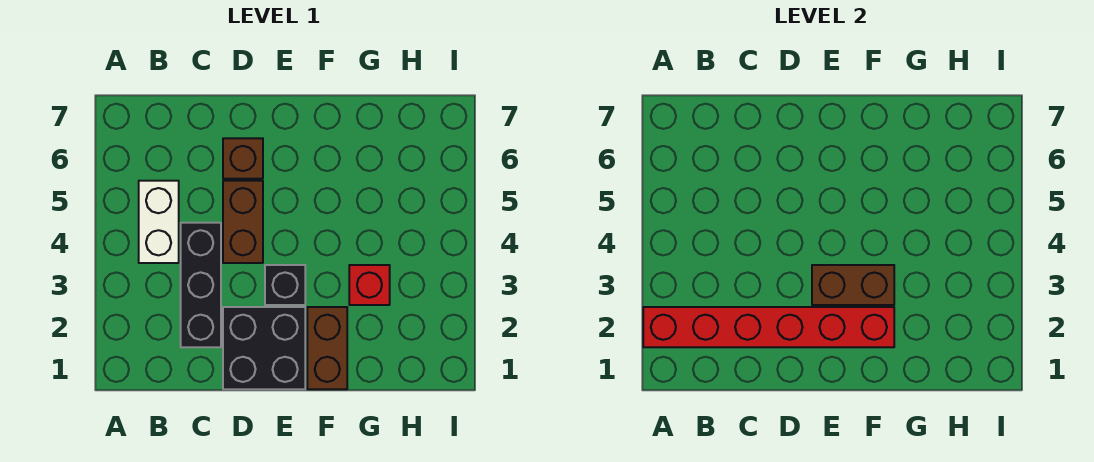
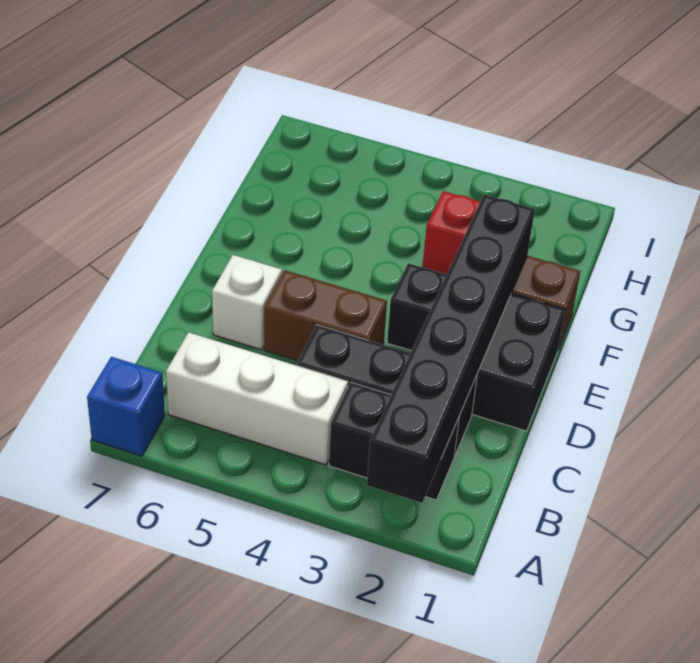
red brick A2:F2 level 2 -> black brick A2:F2 level 2
none -> blue brick A7 level 1
none -> black brick B2:B3 level 1
white brick B4:B5 level 1 -> white brick B4:B6 level 1
brown brick D6 level 1 -> white brick D6 level 1
brown brick E3:F3 level 2 -> none

